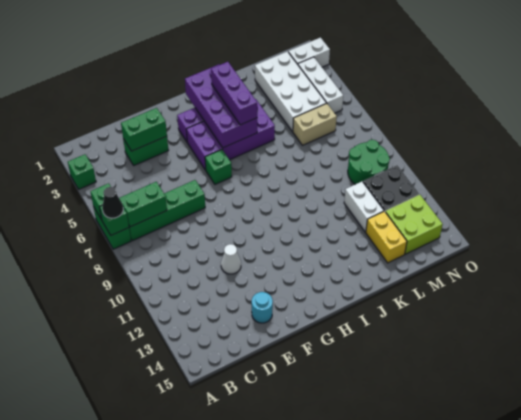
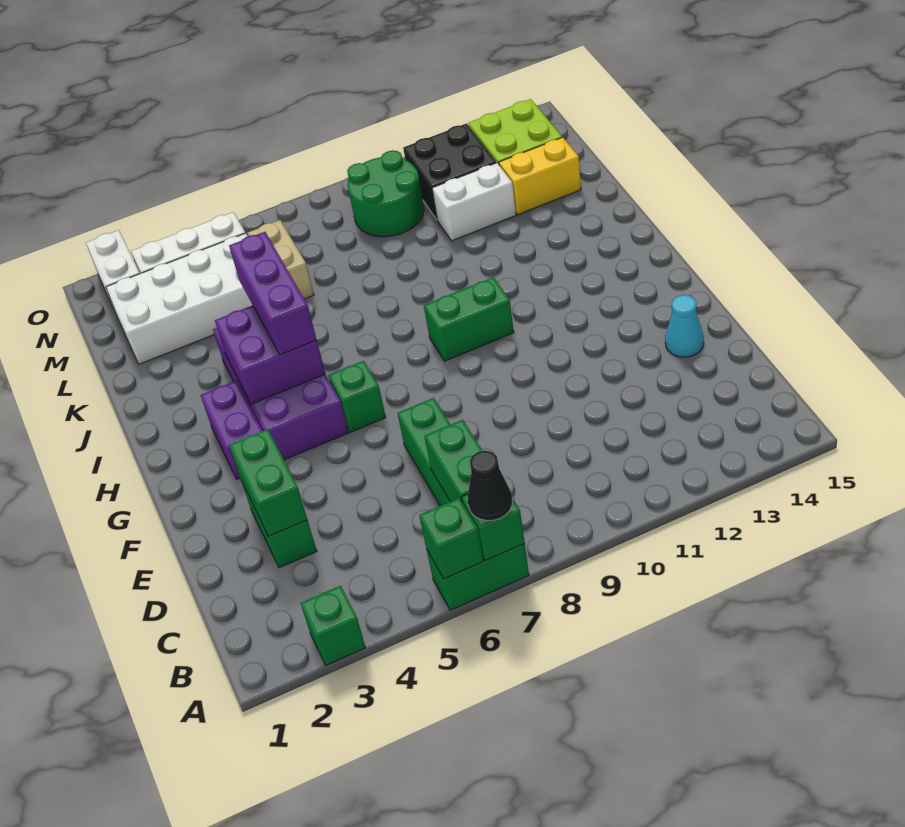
white cone E11 level 1 -> none
cyan round brick E14 level 1 -> cyan cone E14 level 1
purple brick H2:I5 level 2 -> purple brick H4:I5 level 2
none -> green brick H9:H10 level 1
purple brick I3:I5 level 3 -> purple brick H5:J5 level 3

